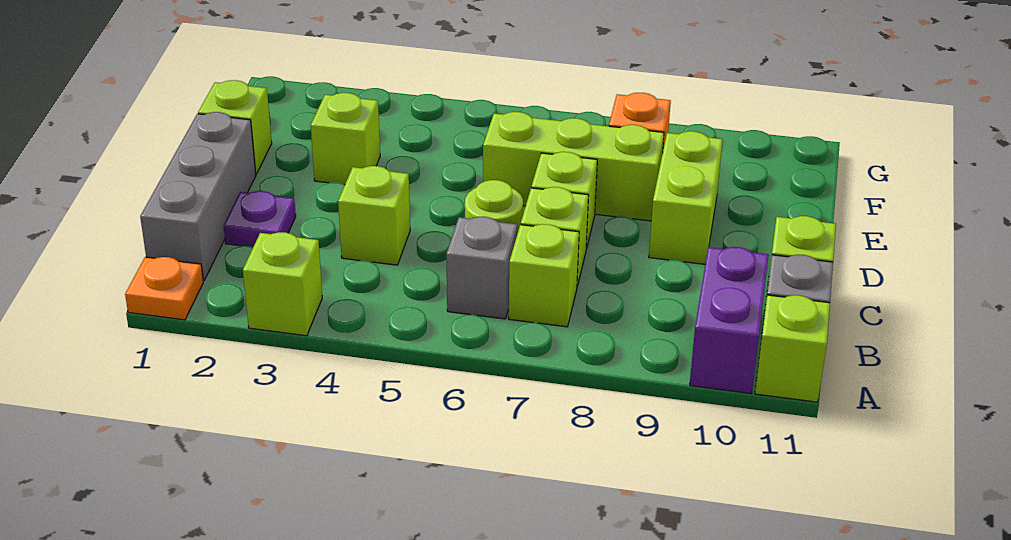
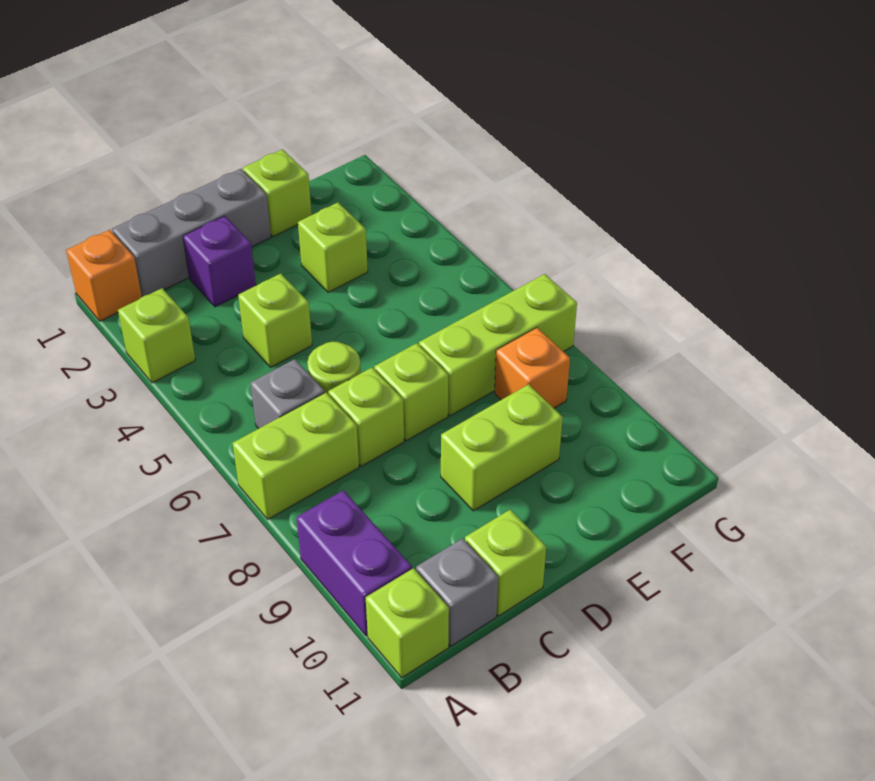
orange plate A1 level 1 -> orange brick A1 level 1
purple brick A10:B10 level 1 -> purple brick A9:A10 level 1
lime brick B7 level 1 -> lime brick A7:B7 level 1
purple plate C2 level 1 -> purple brick C2 level 1
lime brick E6:E8 level 1 -> lime brick E7:G7 level 1

